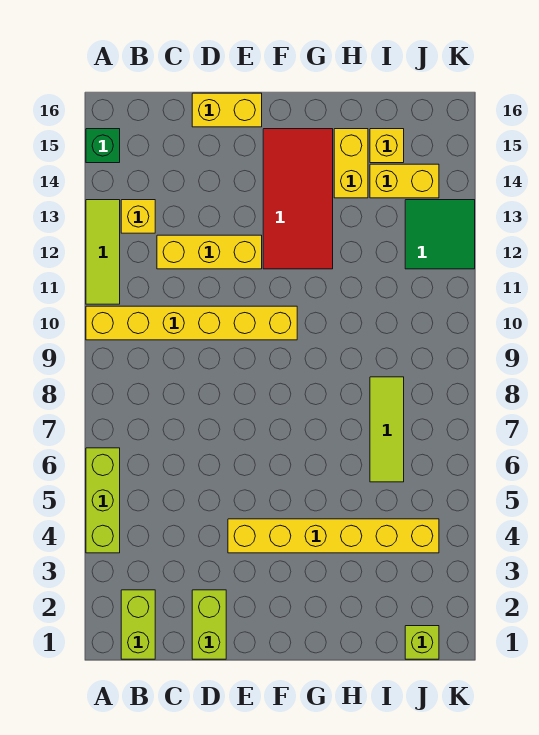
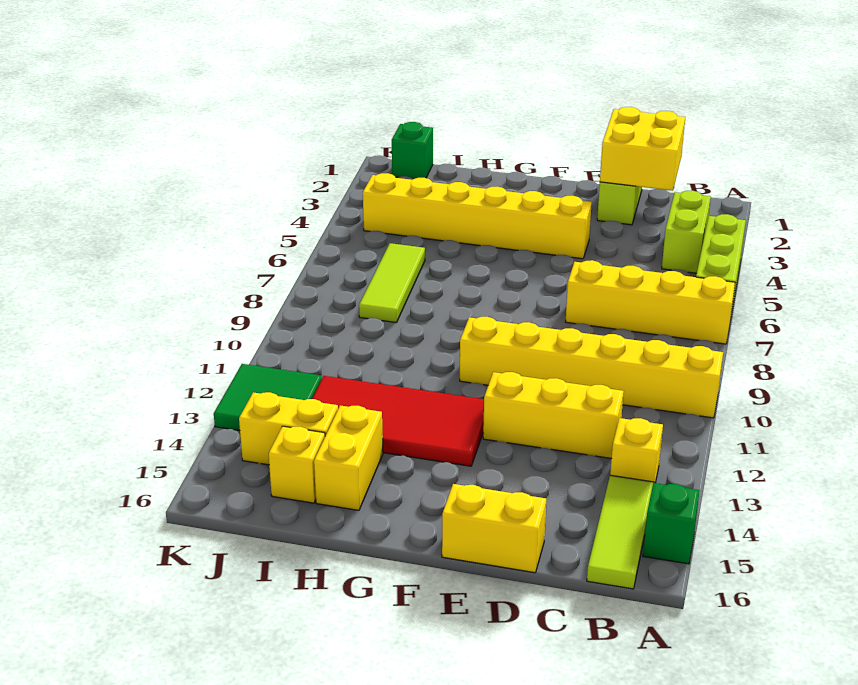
none -> yellow brick A7:D7 level 1
lime tile A11:A13 level 1 -> lime tile B14:B16 level 1
lime brick B1:B2 level 1 -> lime brick B3:B4 level 1
none -> yellow brick C1:D2 level 2
red tile F12:G15 level 1 -> red tile F12:I13 level 1
lime brick J1 level 1 -> green brick J1 level 1

